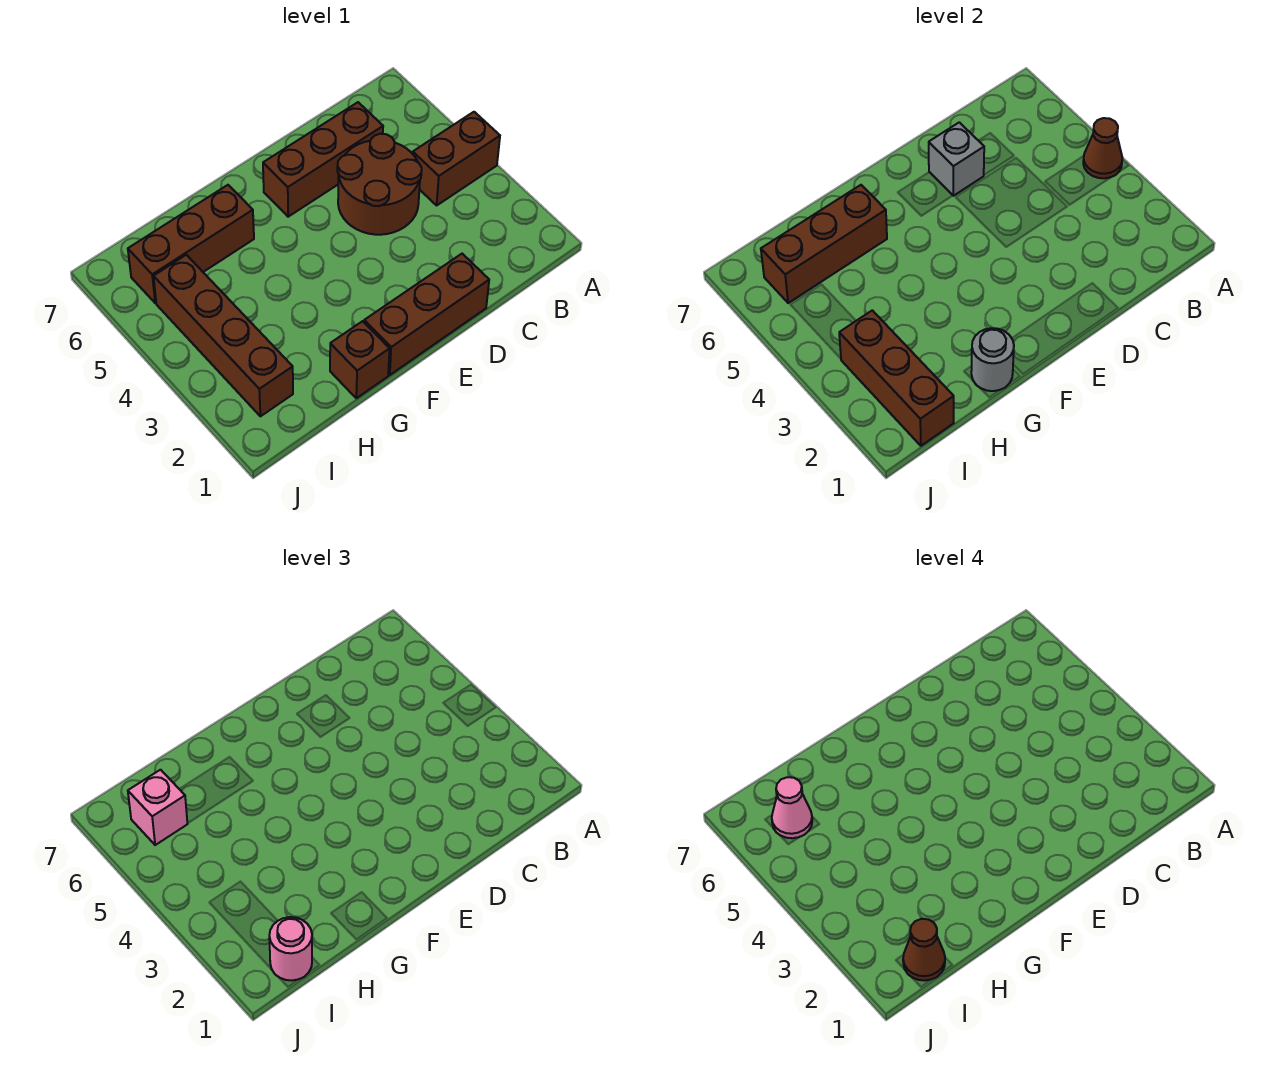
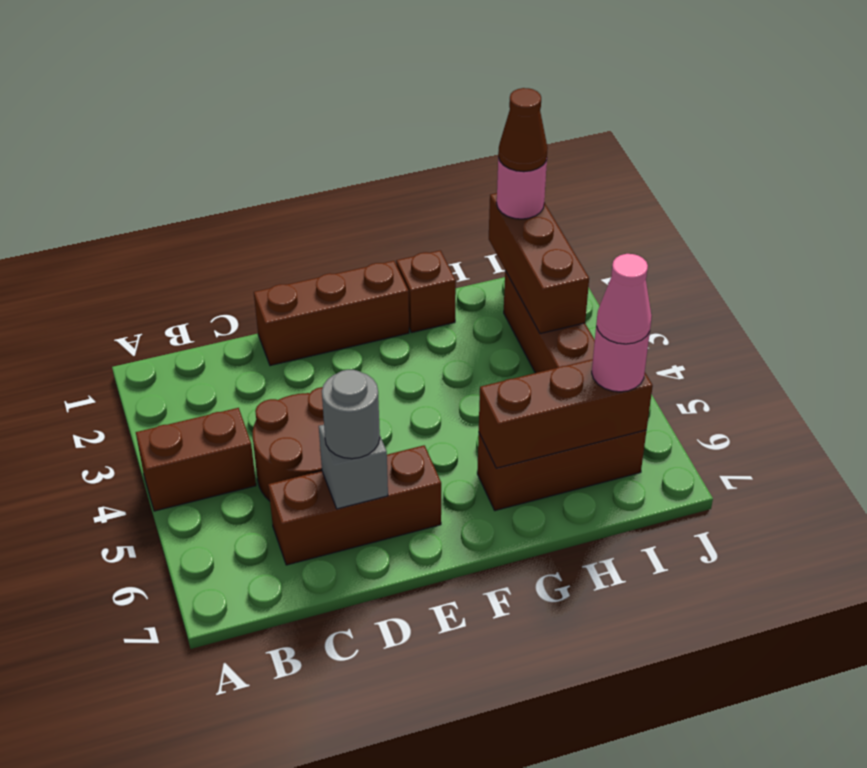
brown cone A4 level 2 -> none
grey round brick G1 level 2 -> grey round brick D6 level 3
pink brick I6 level 3 -> pink round brick I6 level 3

